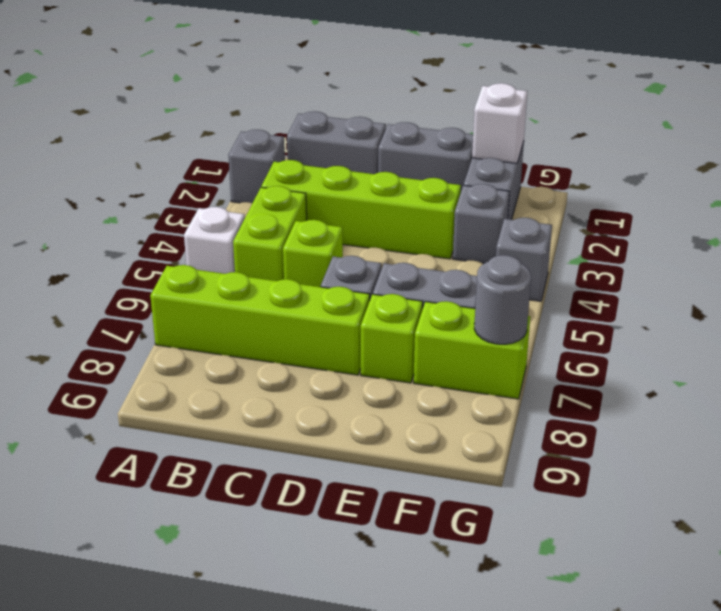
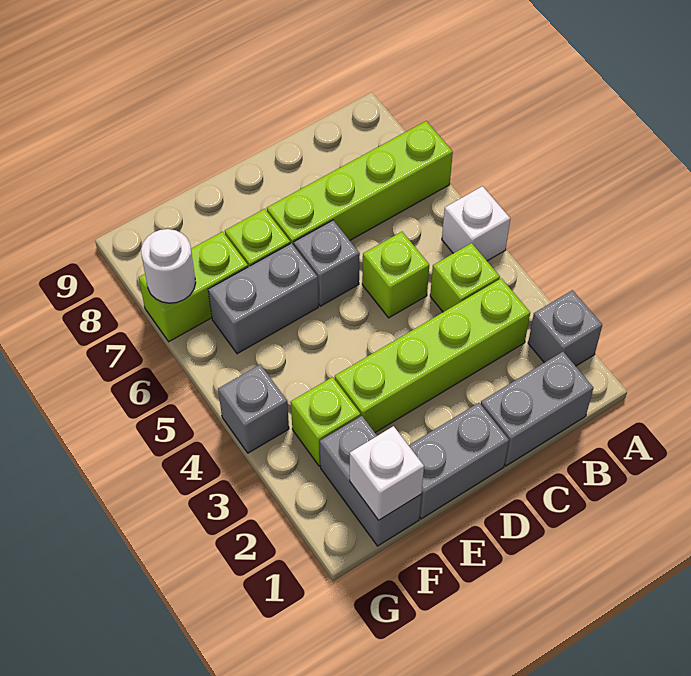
lime brick B4:B5 level 1 -> lime brick B4 level 1
grey brick F3 level 1 -> lime brick F3 level 1
grey round brick G7 level 2 -> white round brick G7 level 2

